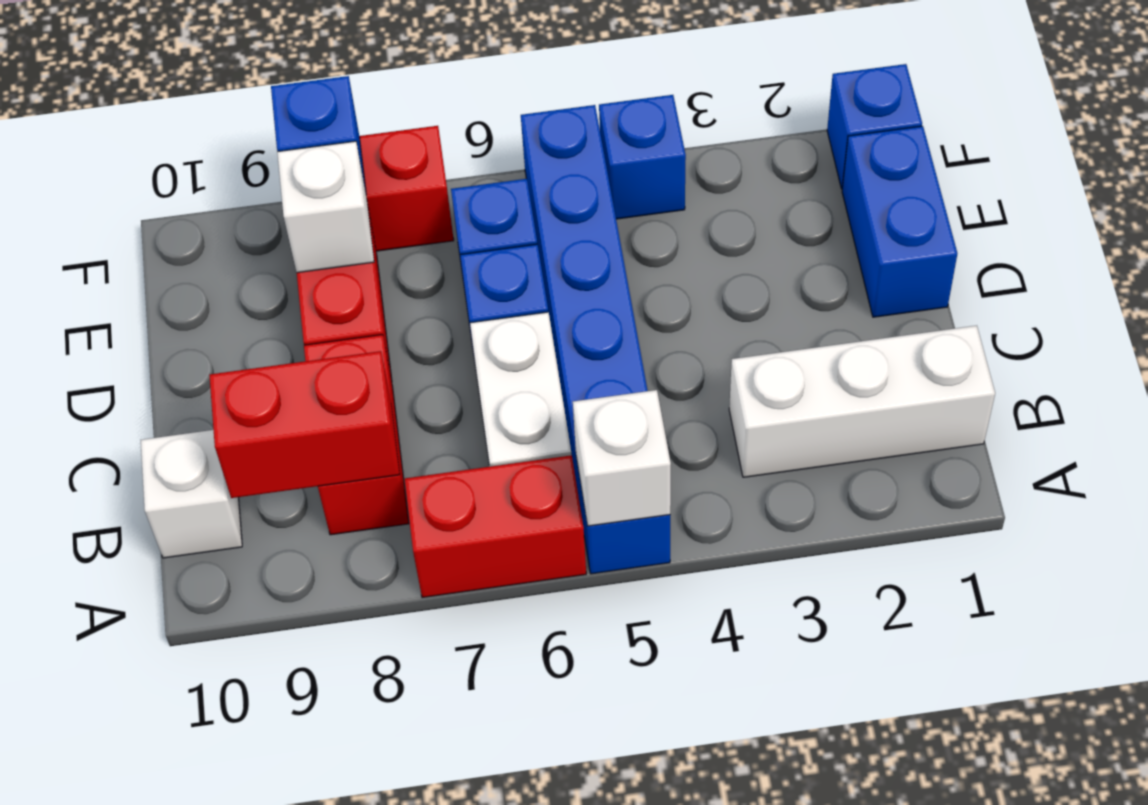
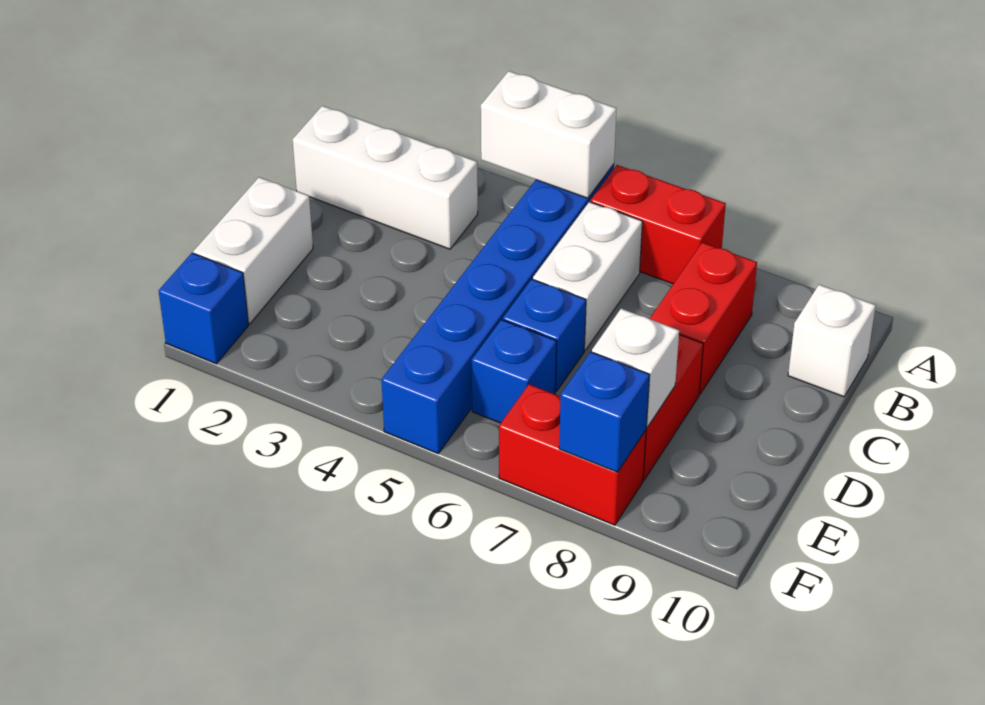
white brick A5 level 2 -> white brick A4:A5 level 2
red brick B8:B9 level 2 -> none
blue brick D1:E1 level 1 -> white brick D1:E1 level 1
blue brick F4 level 1 -> none

